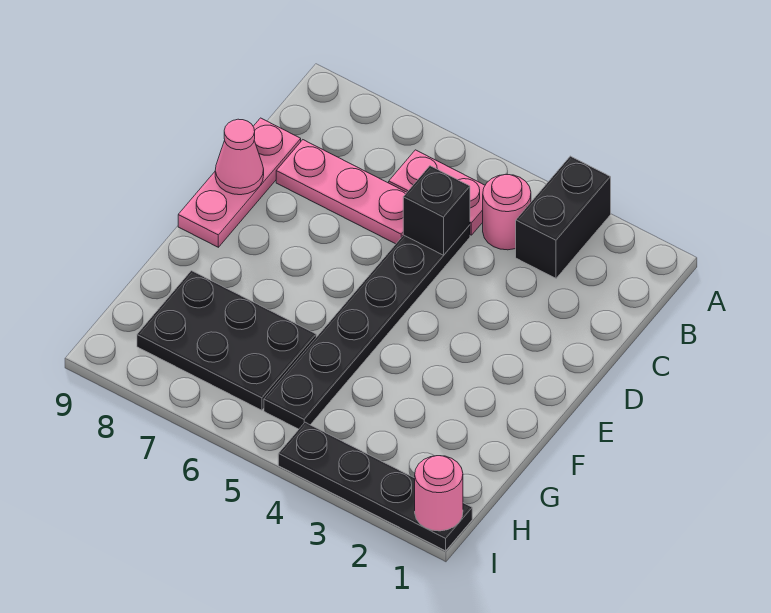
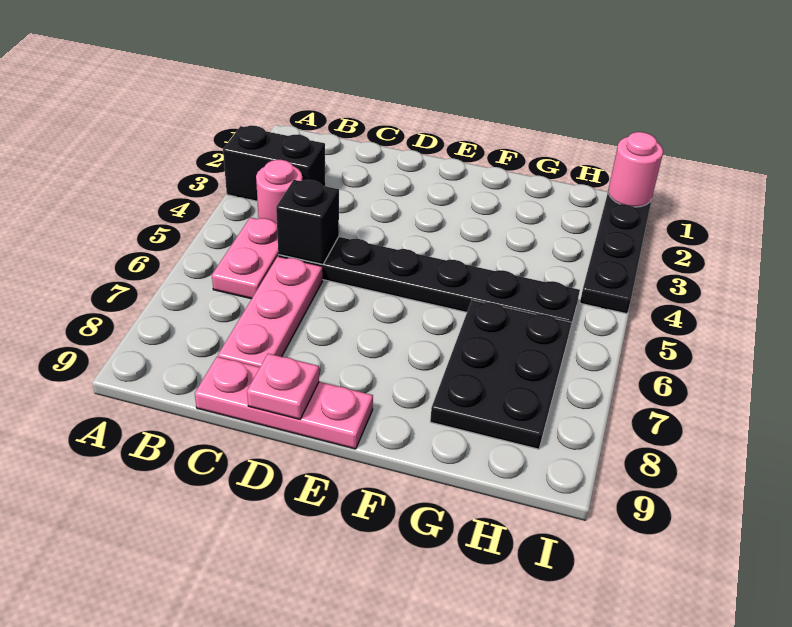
pink cone D9 level 2 -> pink plate D9 level 2

